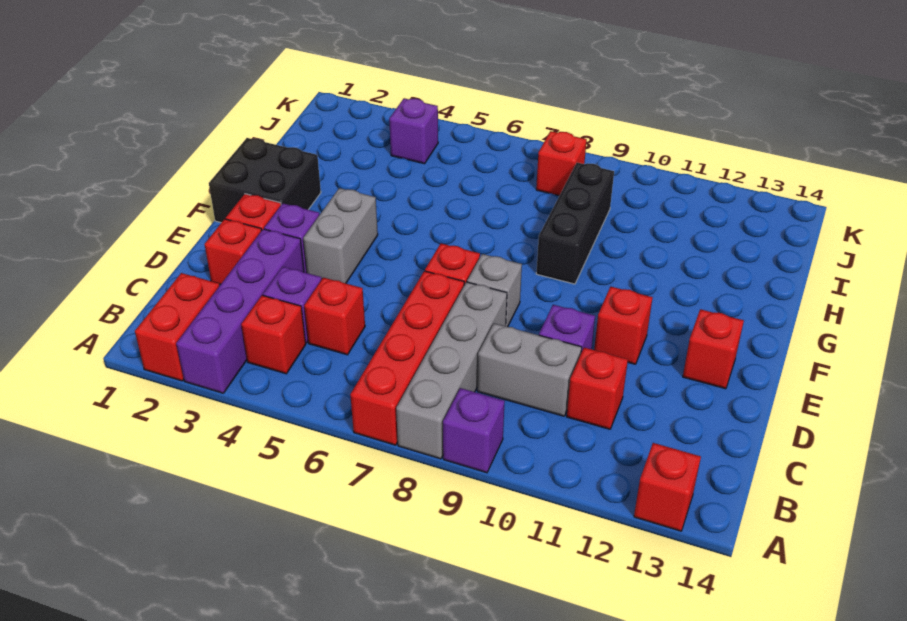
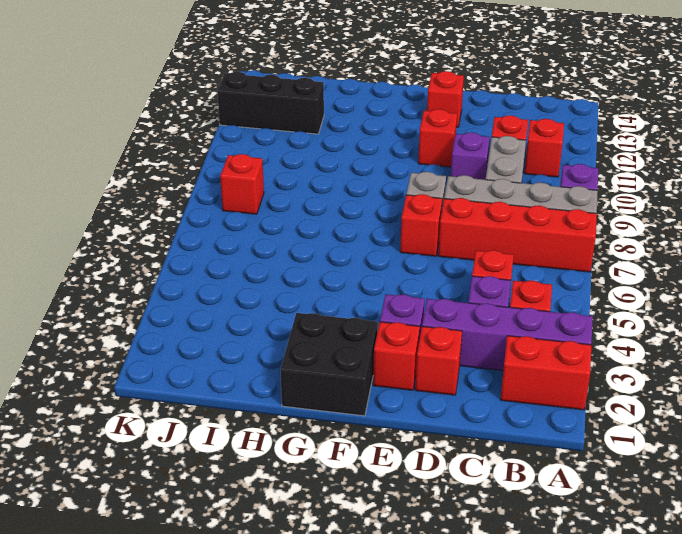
red brick A13 level 1 -> red brick B11 level 1
grey brick E4:F4 level 1 -> none
black brick G9:I9 level 1 -> black brick I12:K12 level 1
purple brick J4 level 1 -> none

